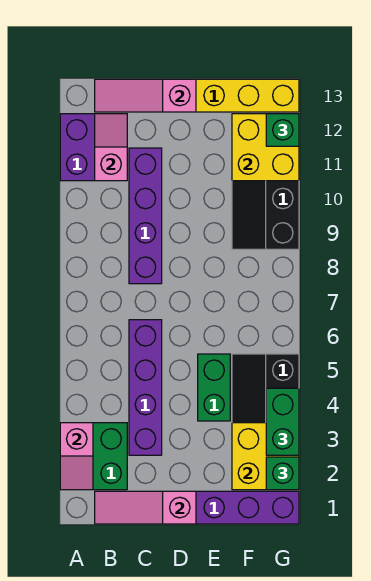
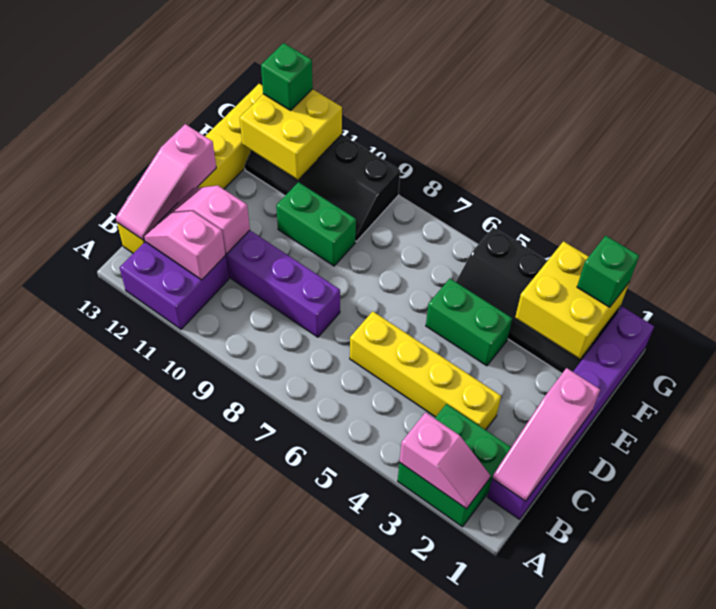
purple brick C3:C6 level 1 -> yellow brick C3:C6 level 1
none -> pink slope C11:C12 level 2 top 11
green brick G3:G4 level 3 -> green brick E9:E10 level 1

